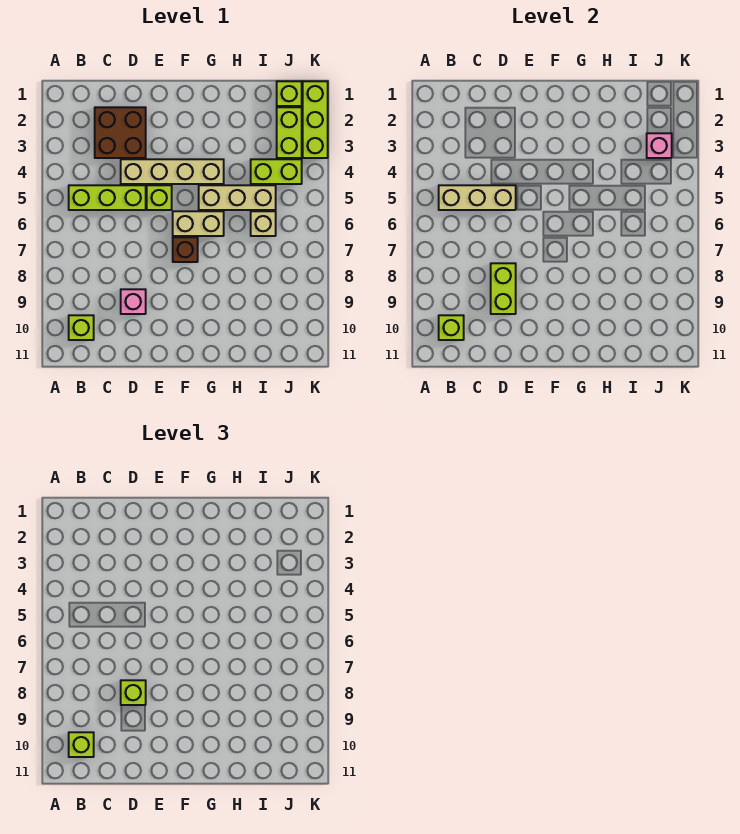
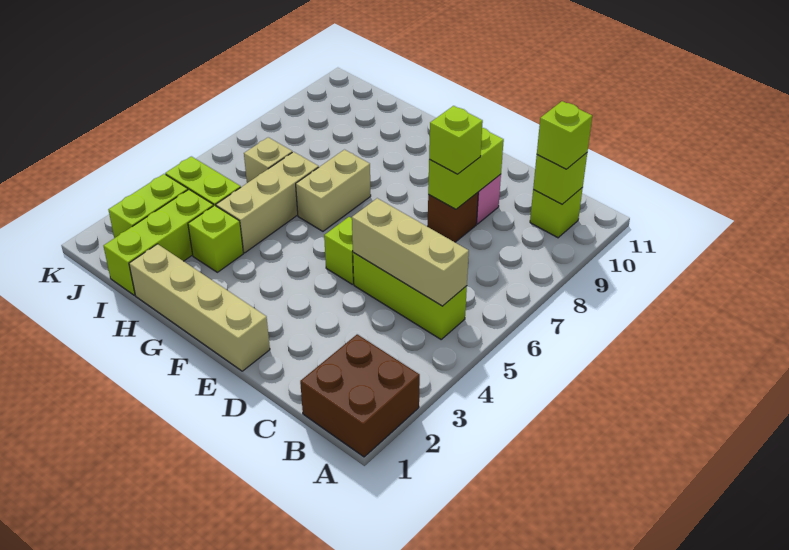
brown brick C2:D3 level 1 -> brown brick A1:B2 level 1
tan brick D4:G4 level 1 -> tan brick E1:H1 level 1
tan brick F6:G6 level 1 -> tan brick G6:G7 level 1
brown brick F7 level 1 -> brown brick D8 level 1
tan brick G5:I5 level 1 -> tan brick H4:H6 level 1
lime brick J1 level 1 -> lime brick H3 level 1
pink brick J3 level 2 -> none
lime brick K1:K3 level 1 -> lime brick I1:I3 level 1

